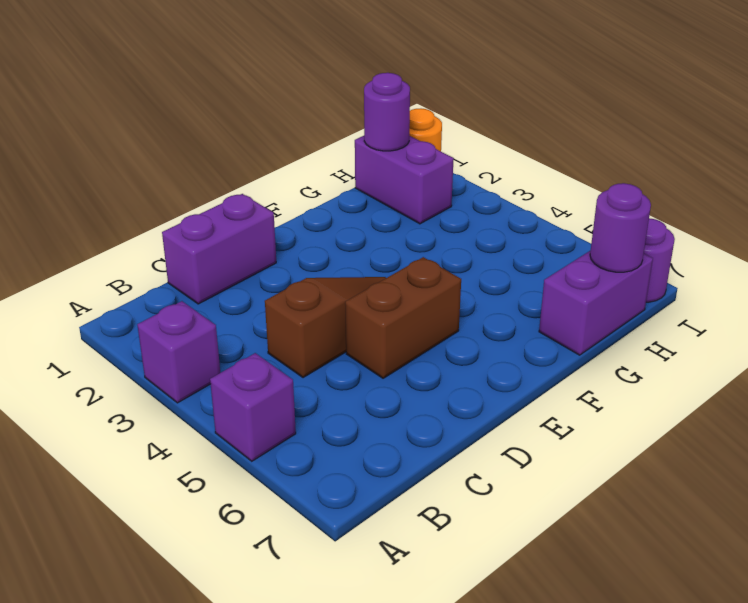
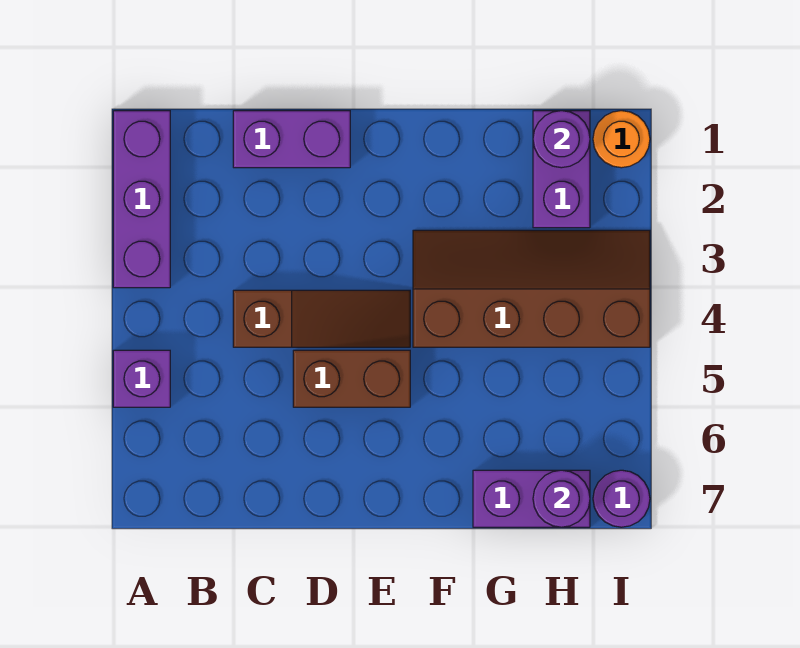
purple brick A3 level 1 -> purple brick A1:A3 level 1
none -> brown slope F3:I4 level 1 top 4

